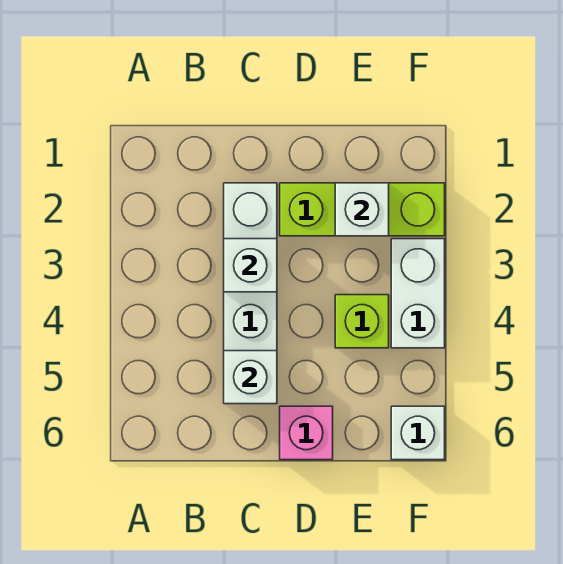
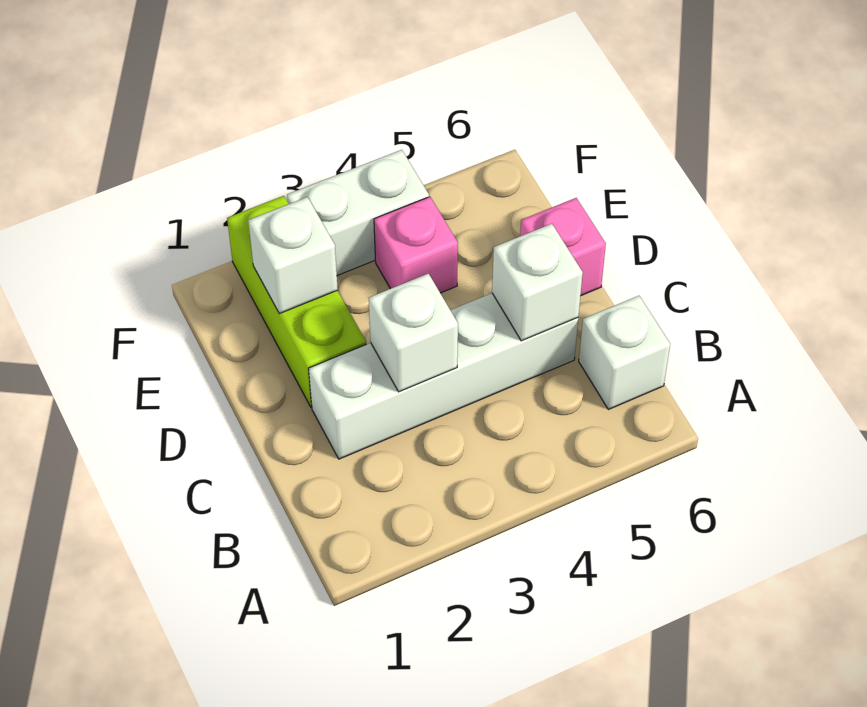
lime brick E4 level 1 -> pink brick E4 level 1
white brick F6 level 1 -> white brick B6 level 1

